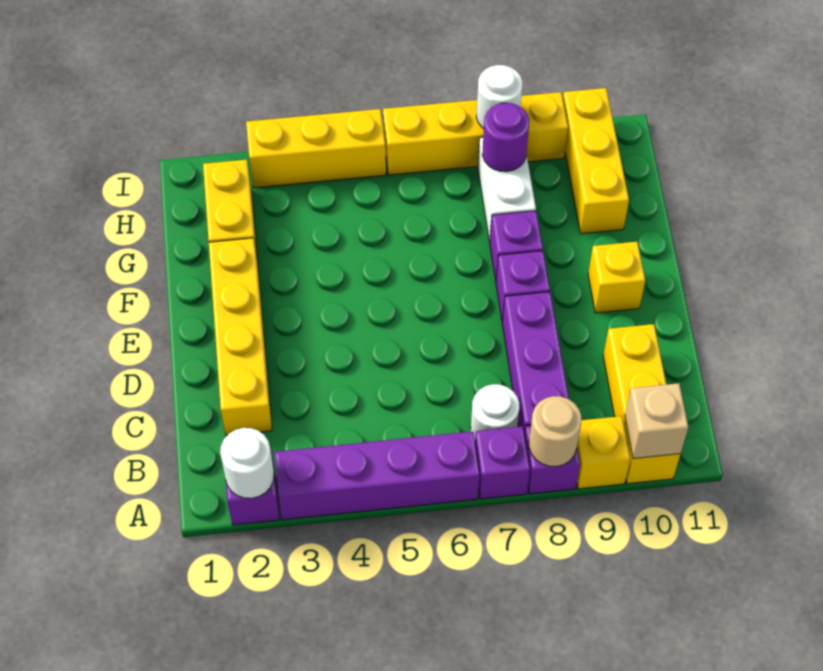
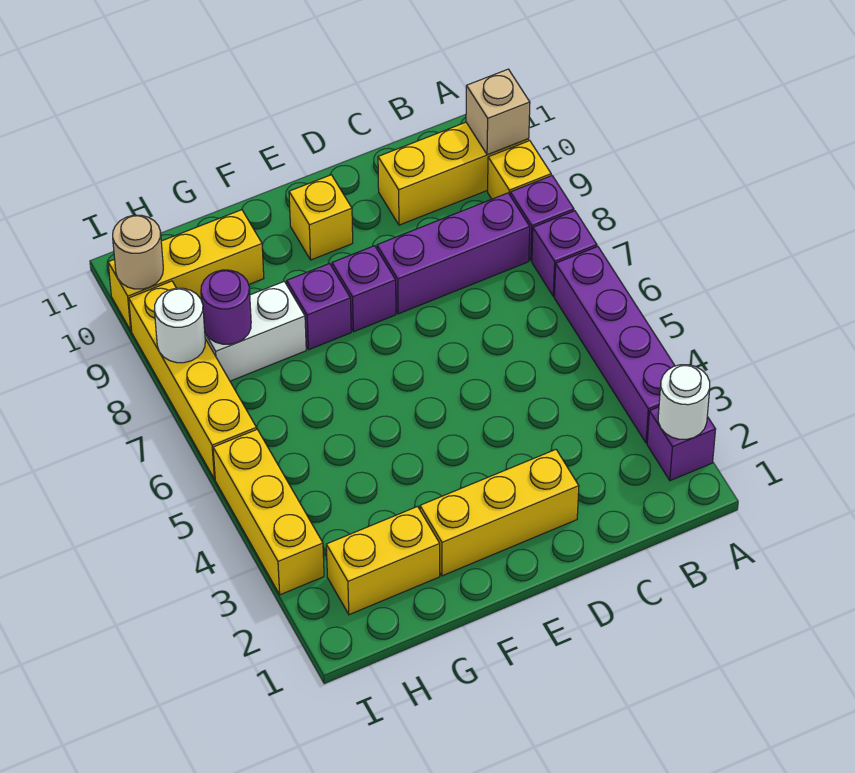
tan round brick A8 level 2 -> tan round brick I10 level 2
white round brick B7 level 1 -> none
yellow brick C2:F2 level 1 -> yellow brick D2:F2 level 1

